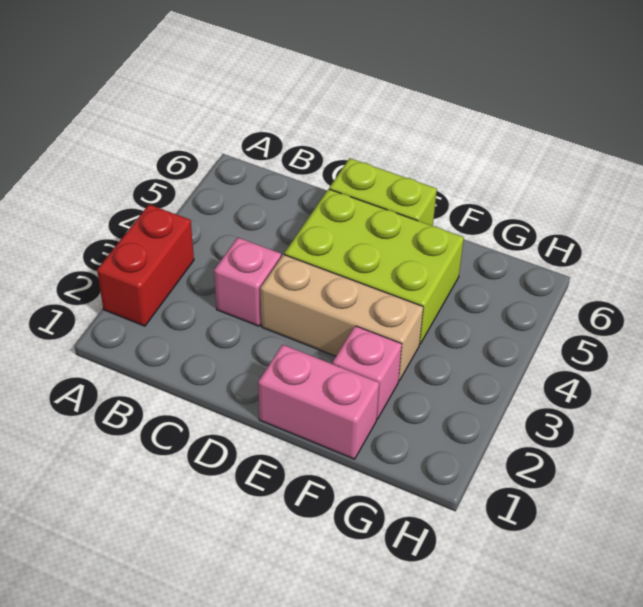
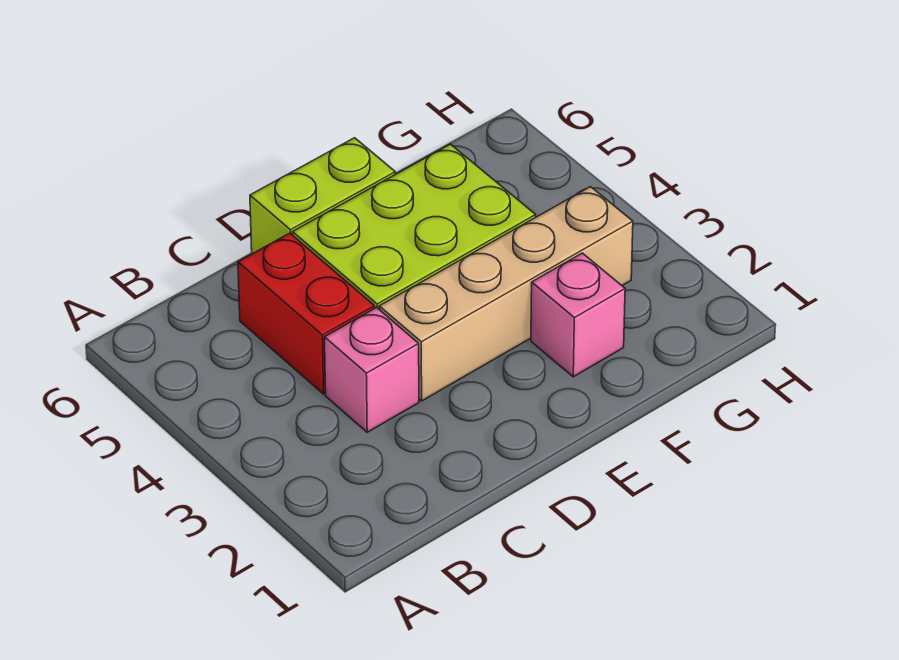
red brick A2:A3 level 1 -> red brick C4:C5 level 1
tan brick D3:F3 level 1 -> tan brick D3:G3 level 1
pink brick E1:F1 level 1 -> none

